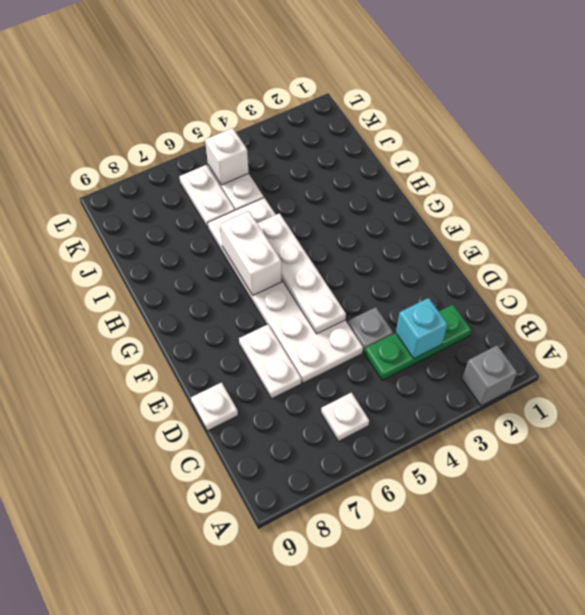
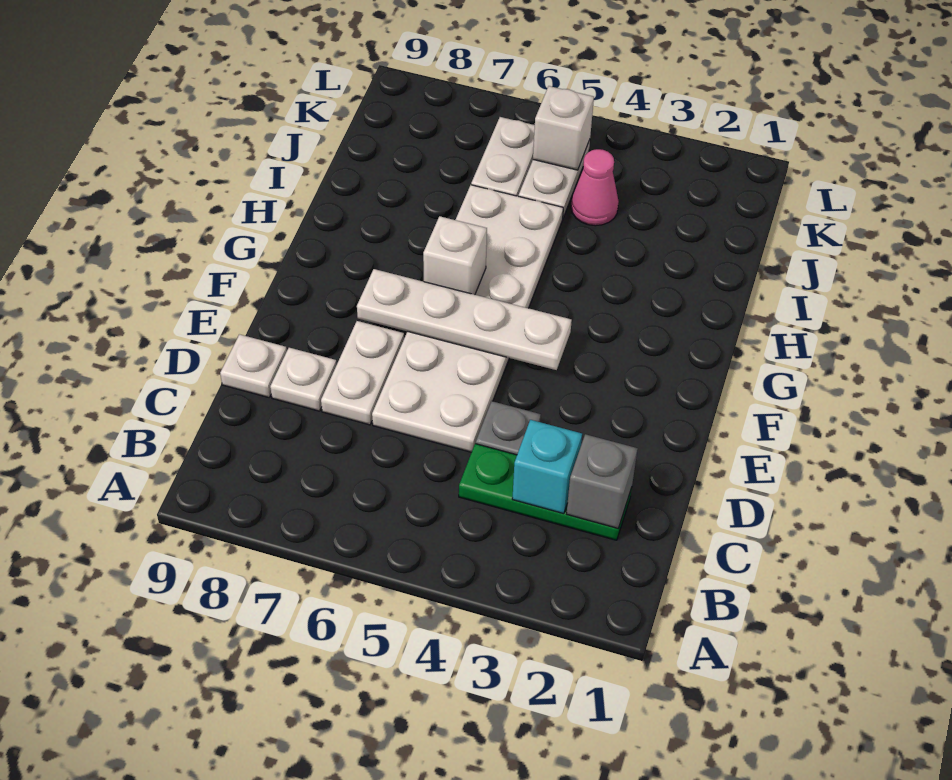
grey brick A2 level 1 -> grey brick C2 level 2
white plate B6 level 1 -> white plate D8 level 1
white plate E5:H5 level 2 -> white plate F4:F7 level 2
white brick G6:H6 level 2 -> white brick G6 level 2
none -> pink cone J4 level 1

